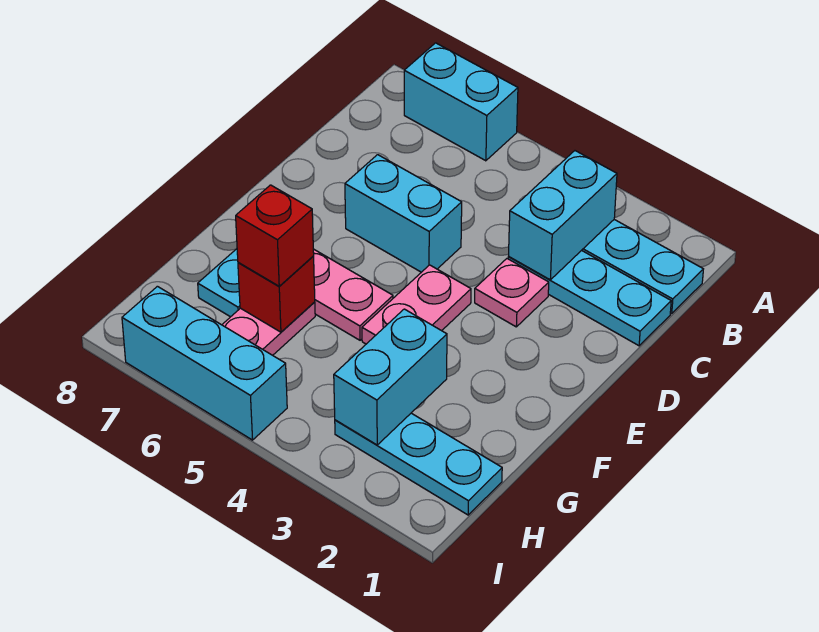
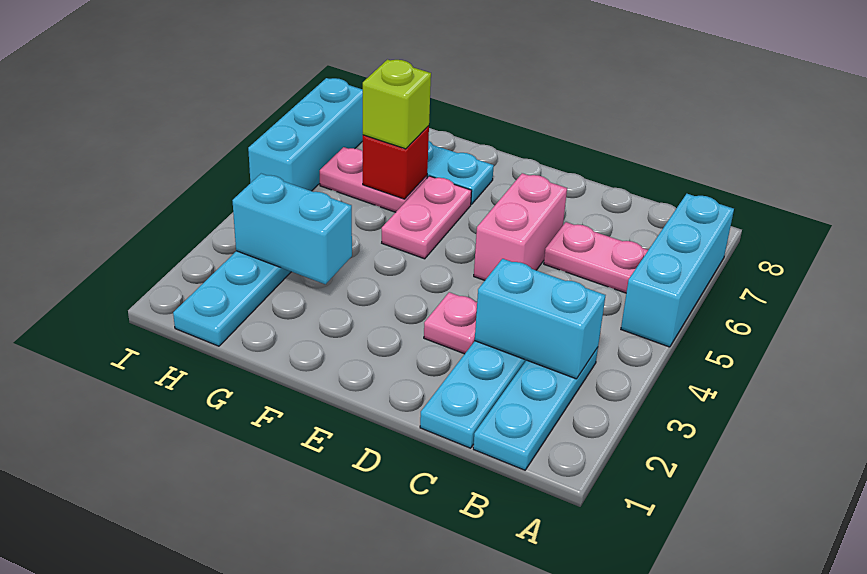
cyan brick A6:A7 level 1 -> cyan brick A5:A7 level 1
cyan brick D5:D6 level 1 -> pink brick D5:D6 level 1
pink plate E4:F4 level 1 -> pink plate B6:C6 level 1
red brick G6 level 3 -> lime brick G6 level 3

